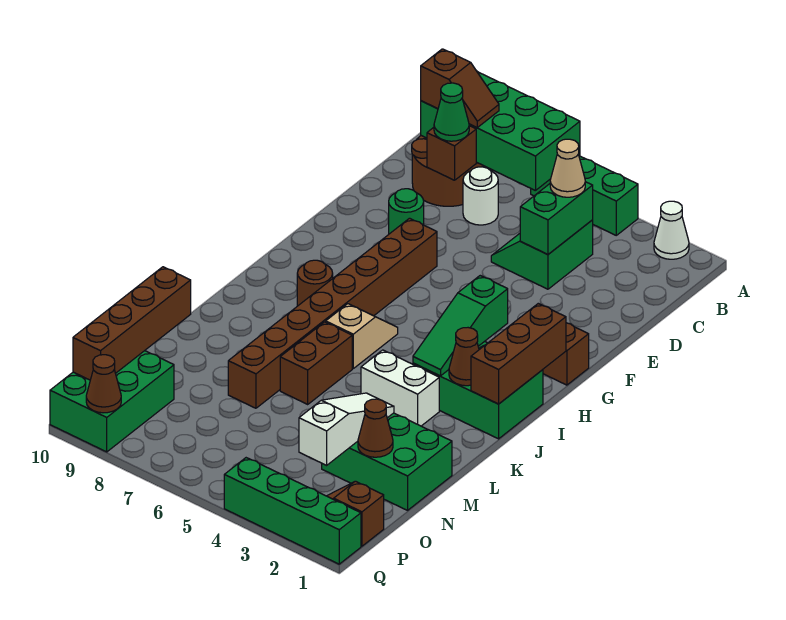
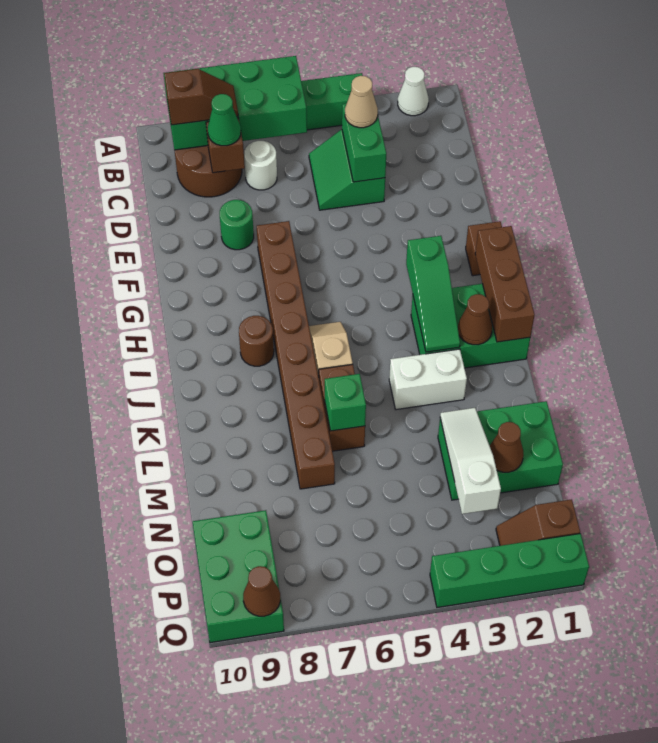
none -> green brick L6 level 2
brown brick M10:P10 level 2 -> none

